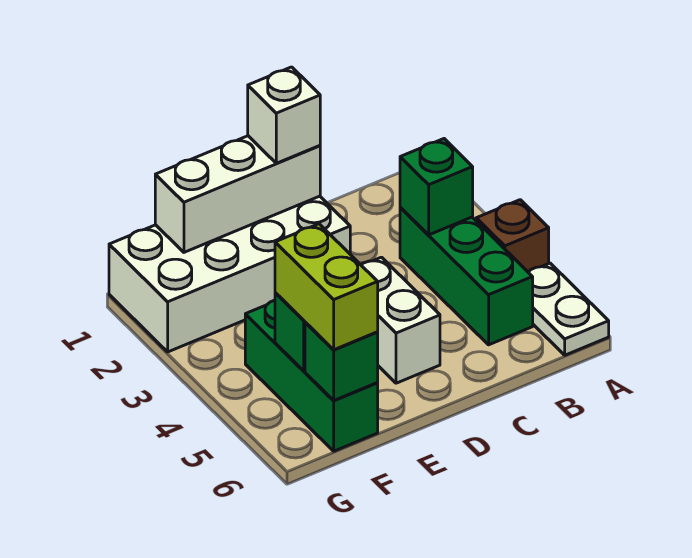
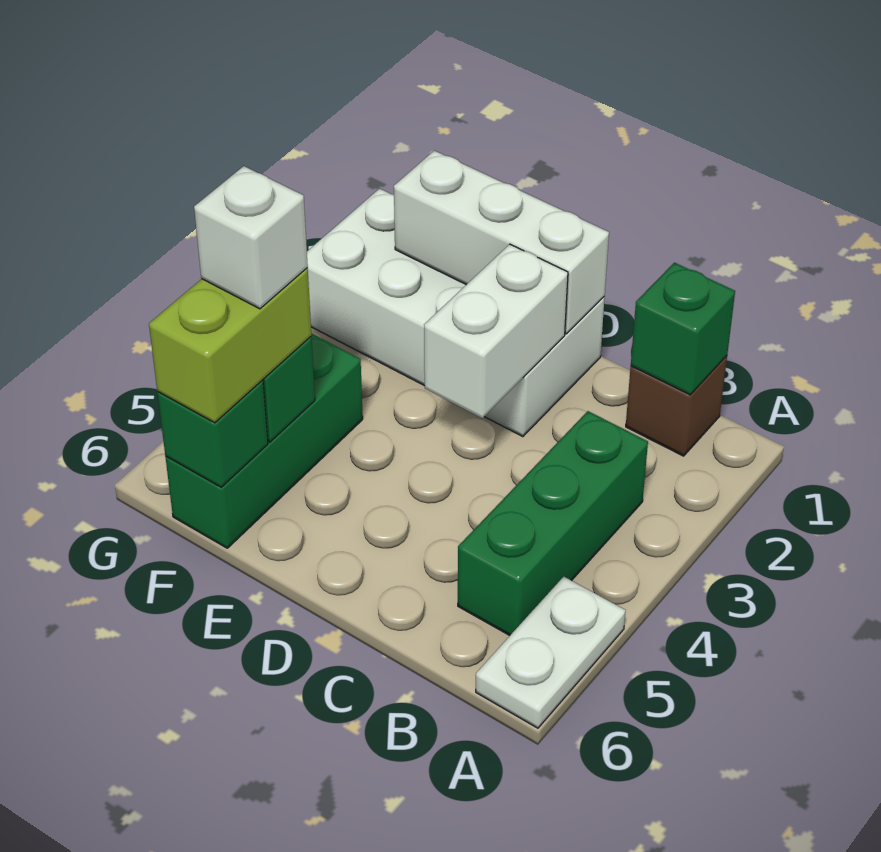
brown brick A4 level 1 -> brown brick B1 level 1
green brick B3 level 2 -> green brick B1 level 2
white brick D1 level 3 -> white brick F5 level 4
white brick D4:D5 level 1 -> white brick D2:D3 level 2

